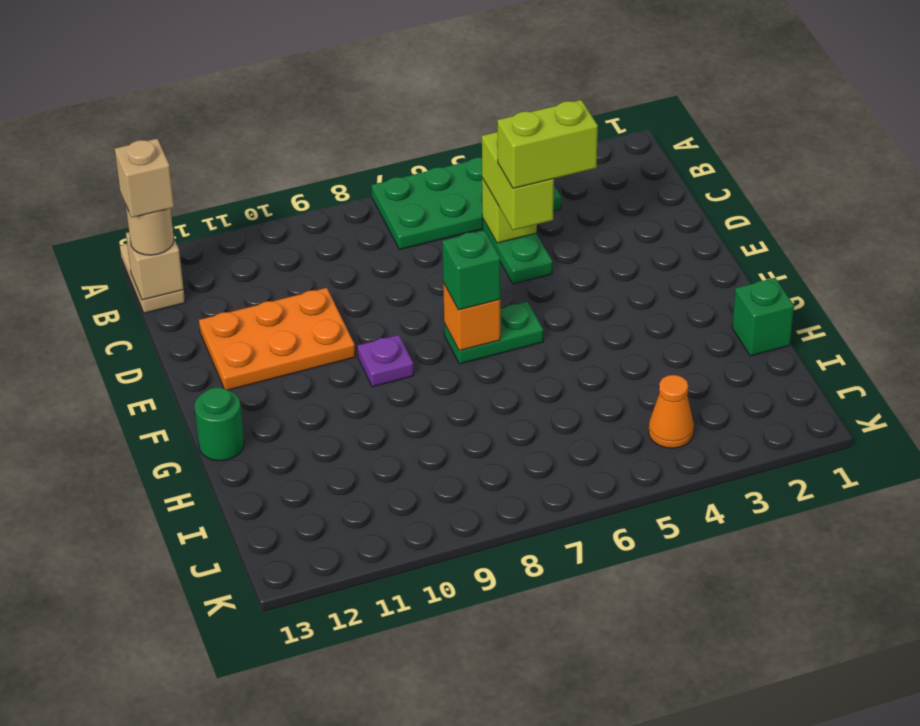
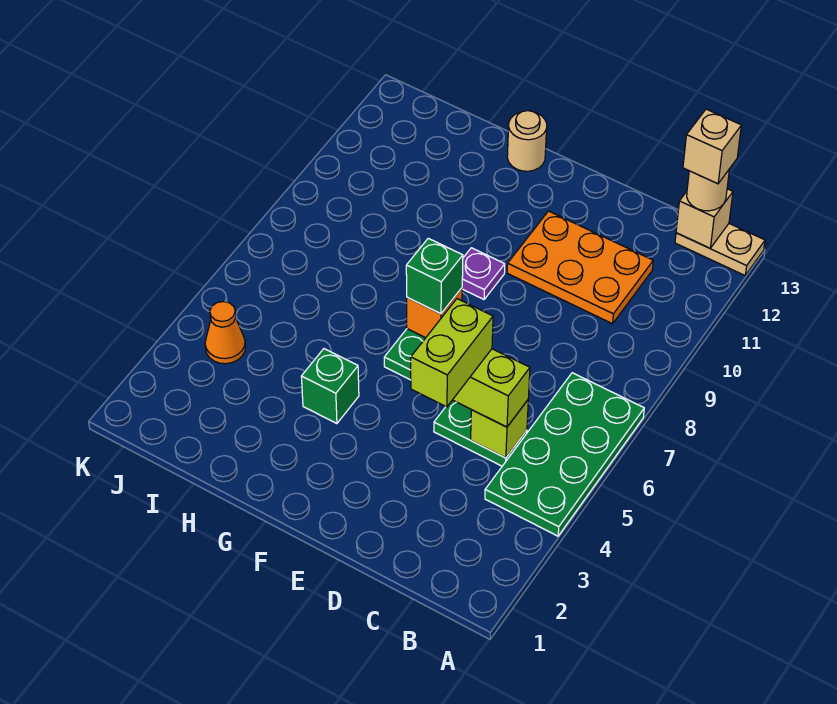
orange plate D10:E12 level 1 -> orange plate C10:E11 level 1
green round brick G13 level 1 -> tan round brick G13 level 1
green brick H1 level 1 -> green brick G4 level 1

